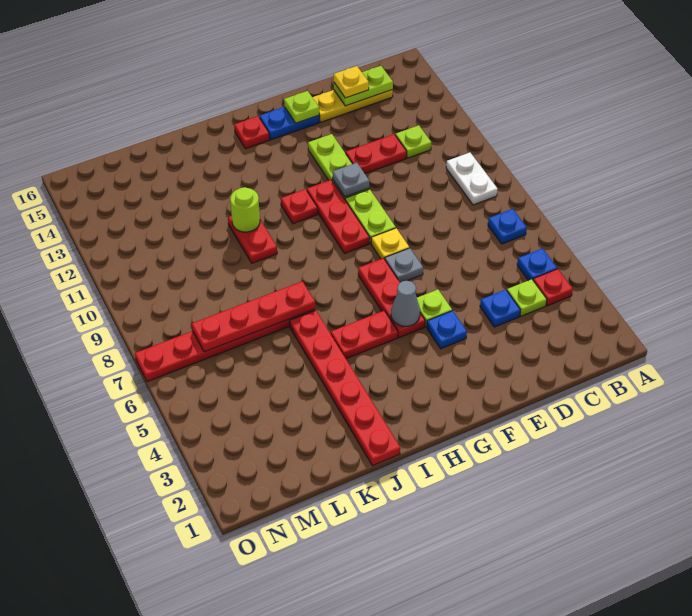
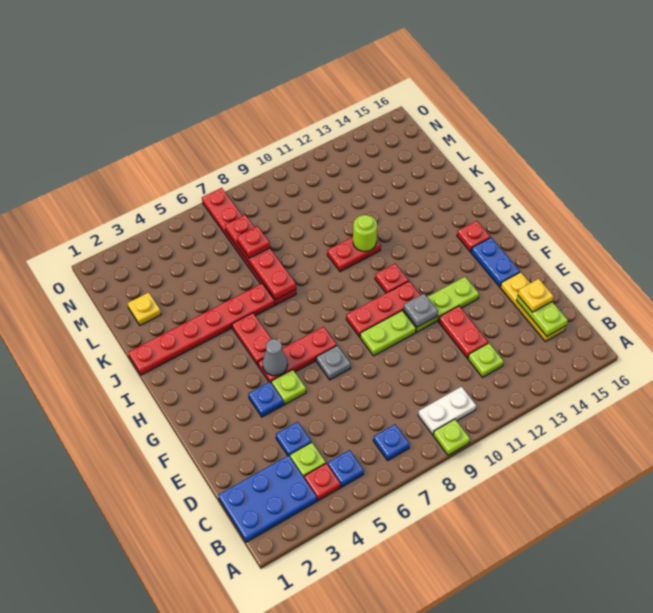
none -> blue plate B1:C3 level 1
yellow plate F8 level 1 -> yellow plate L2 level 1
lime plate F15 level 2 -> lime plate A9 level 1
none -> red plate L7 level 3

